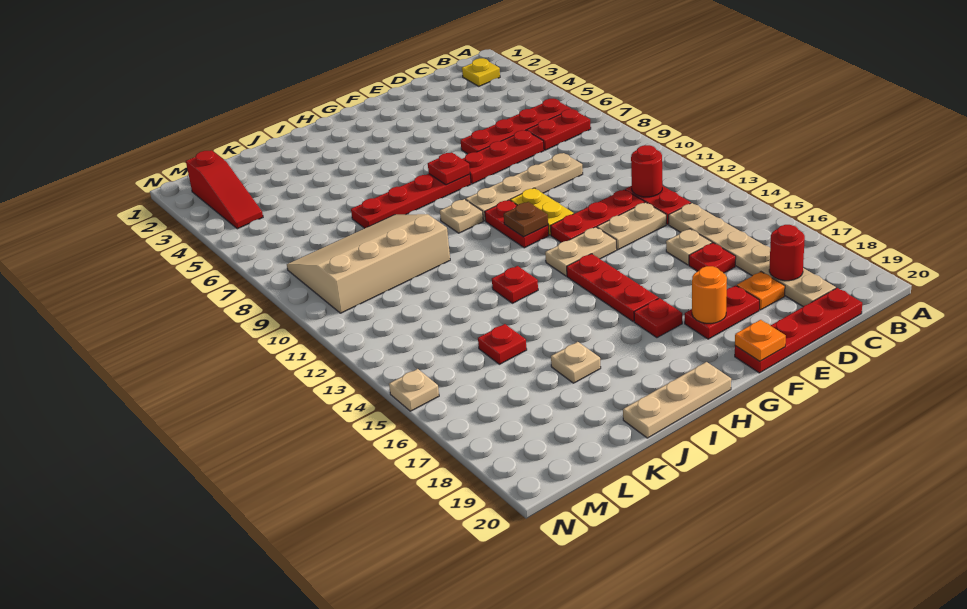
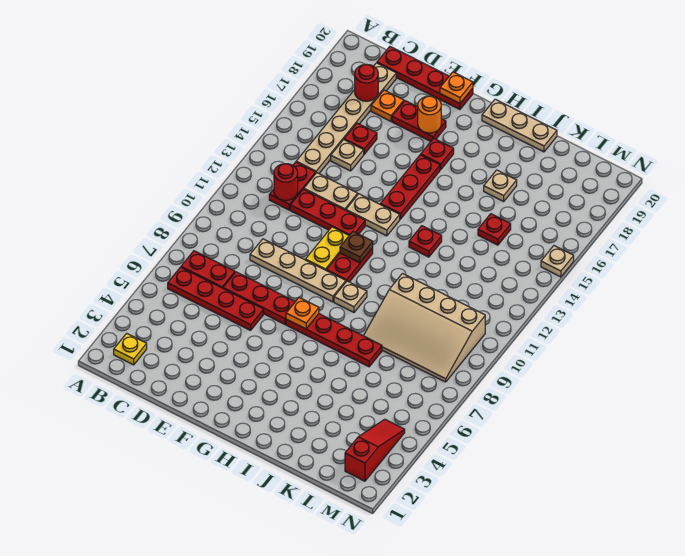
red plate G7 level 2 -> orange plate G7 level 2

